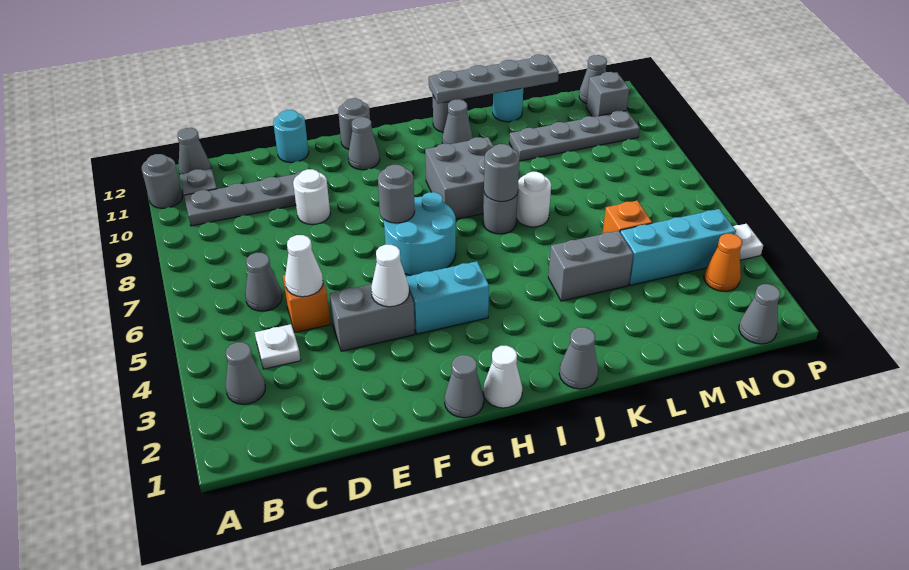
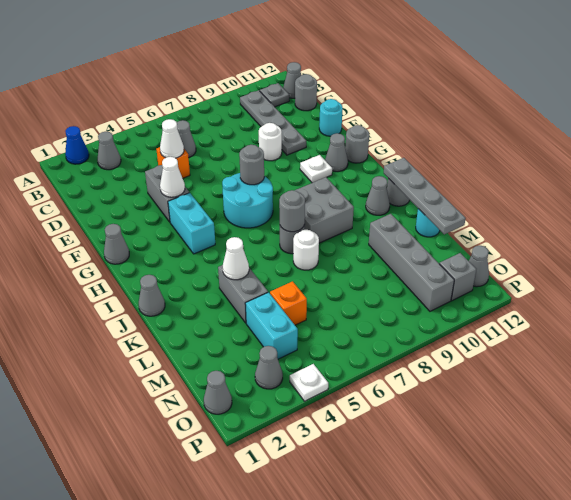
none -> blue cone A2 level 1
grey round brick A11 level 1 -> grey round brick C12 level 1
white plate C4 level 1 -> white plate G10 level 1
white cone H1 level 1 -> white cone K4 level 2
grey plate L10:O10 level 1 -> grey brick L10:O10 level 1
cyan brick M4:O4 level 1 -> cyan brick M4:N4 level 1
orange cone O3 level 1 -> grey cone O3 level 1

